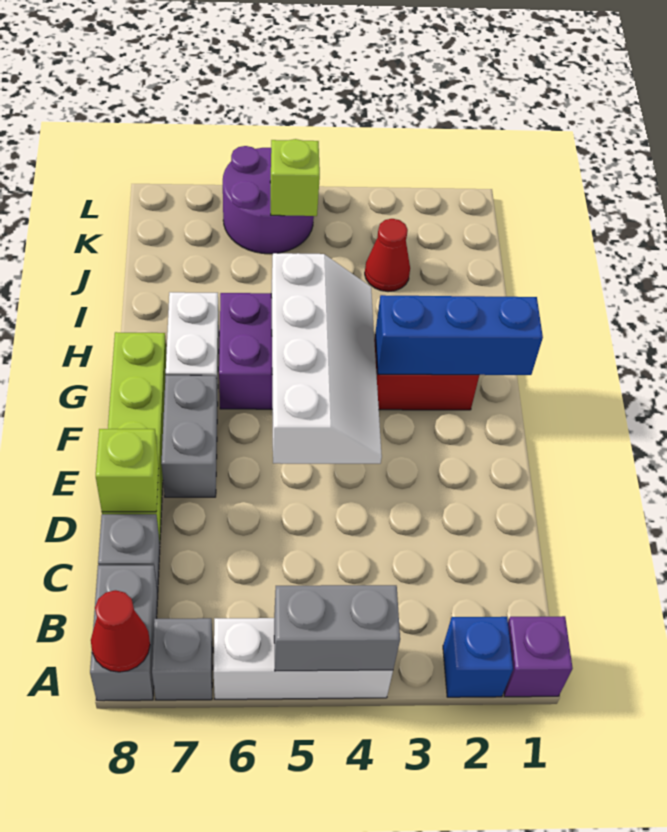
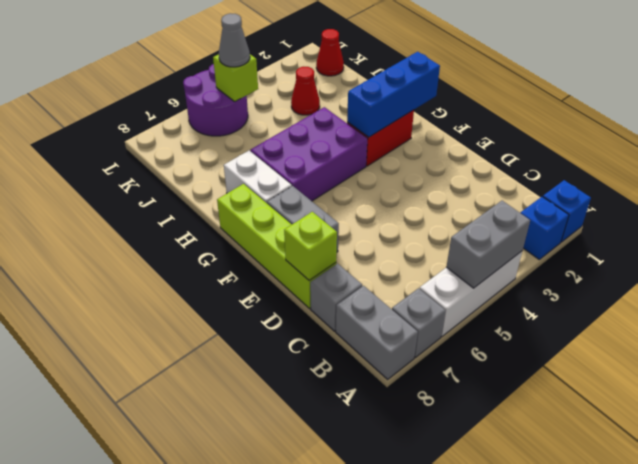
purple brick A1 level 1 -> blue brick A1 level 1
red cone A8 level 2 -> red cone K1 level 1
white slope E4:H5 level 2 top 5 -> none
none -> grey cone K5 level 3

